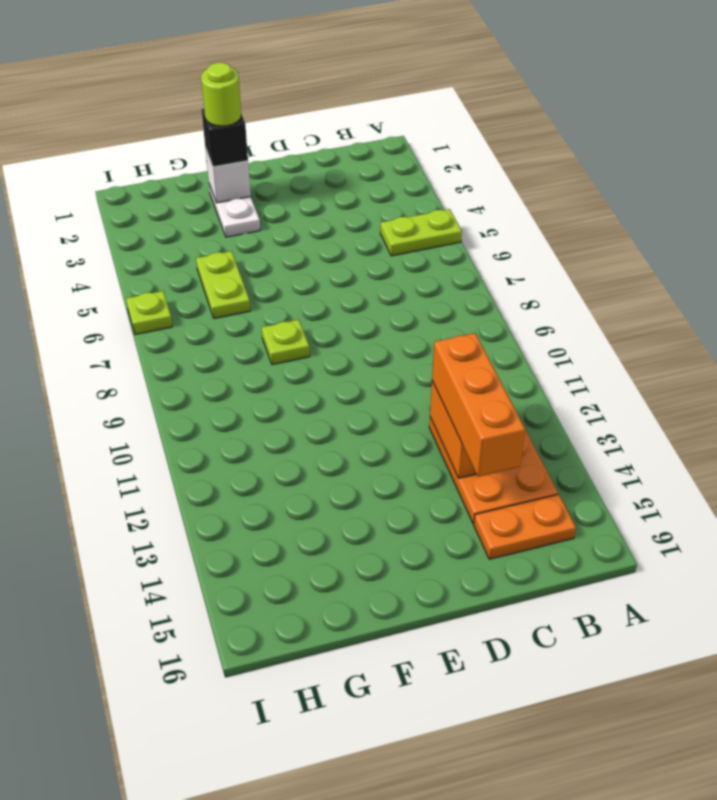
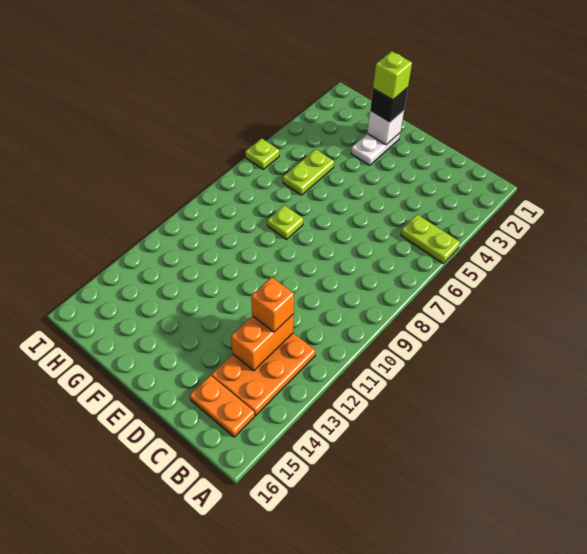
orange brick C12:C14 level 3 -> orange brick C12 level 3
lime round brick F2 level 4 -> lime brick F2 level 4

